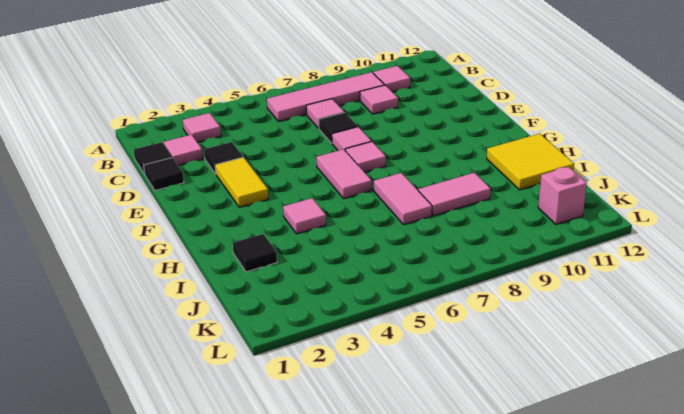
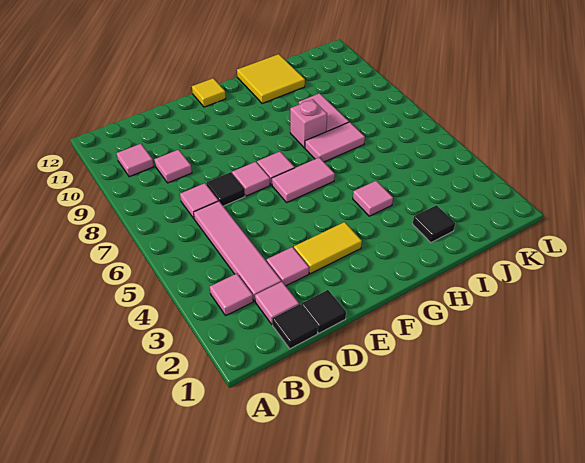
pink tile B6:B9 level 1 -> pink tile C3:C6 level 1
black tile D3 level 1 -> pink tile D3 level 1
none -> yellow tile F12 level 1
pink brick K11 level 1 -> pink brick H8 level 1

